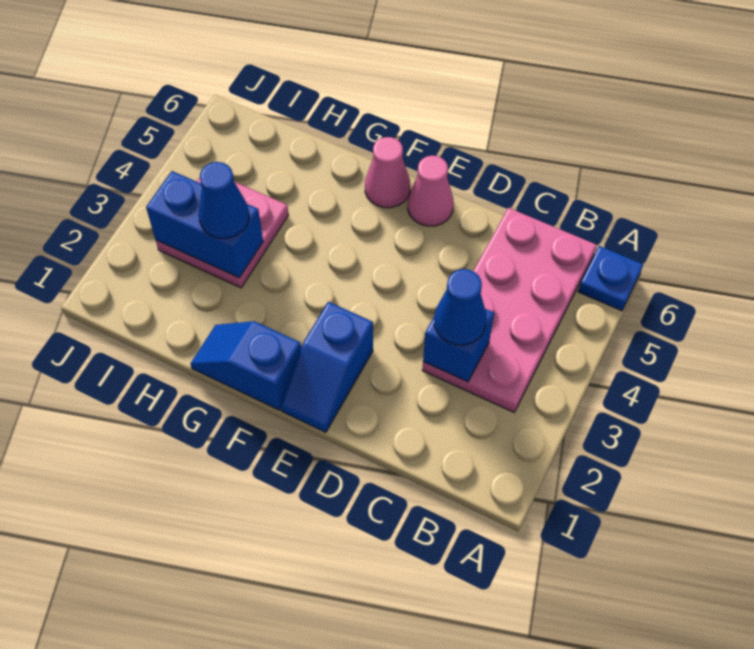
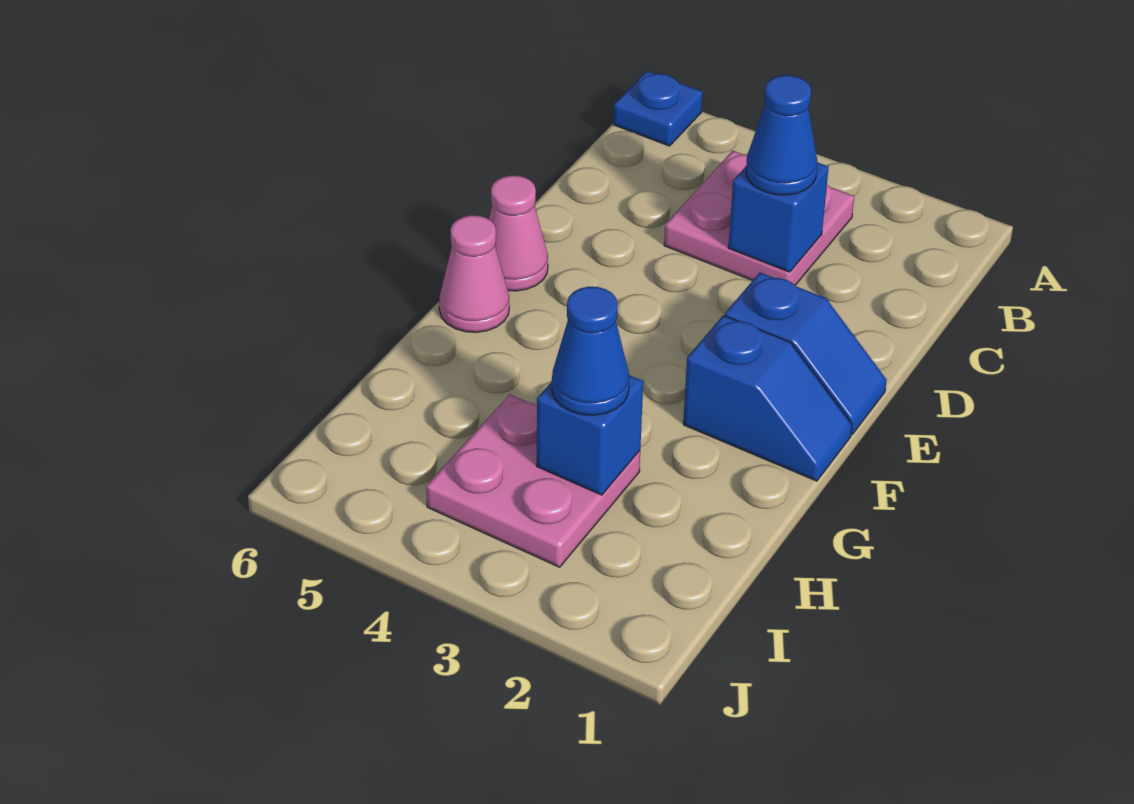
pink plate B3:C6 level 1 -> pink plate B3:C4 level 1
blue slope F1:G1 level 1 top F -> blue slope F1:F2 level 1 top 2
blue brick H3:I3 level 2 -> blue brick H3 level 2

